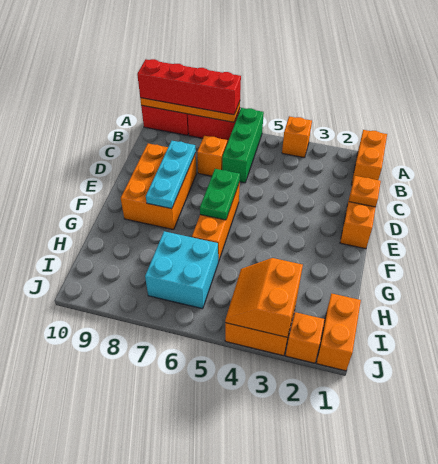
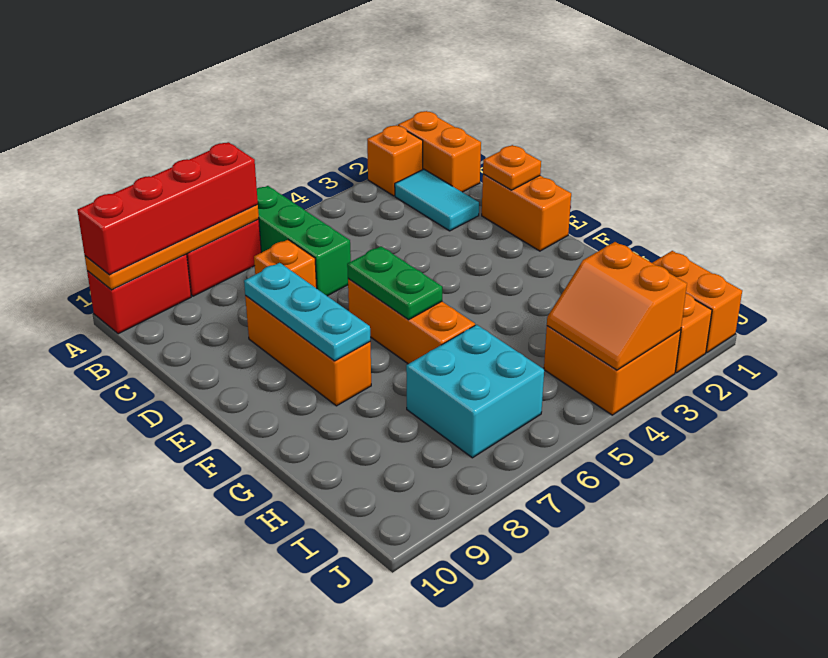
orange brick A4 level 1 -> orange brick A2 level 1
none -> cyan tile B2:C2 level 1
orange brick D8:F9 level 1 -> orange brick D8:F8 level 1

